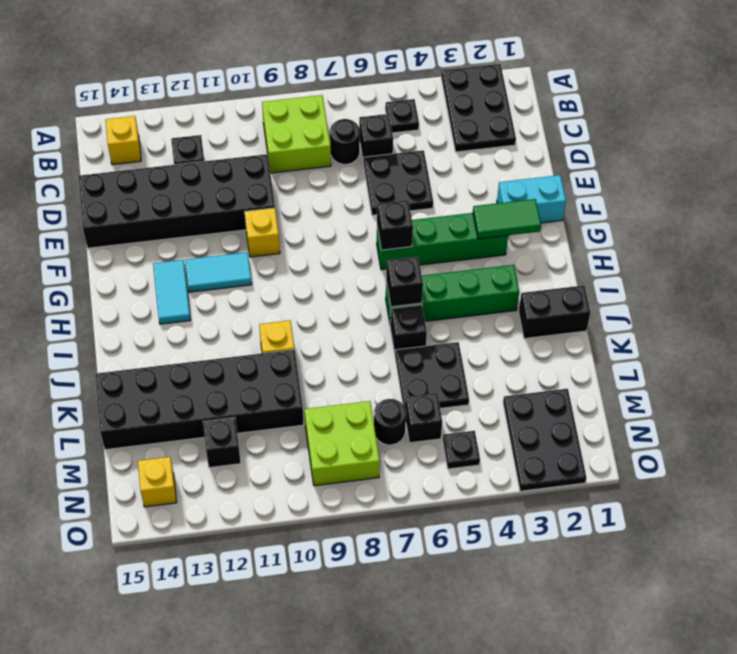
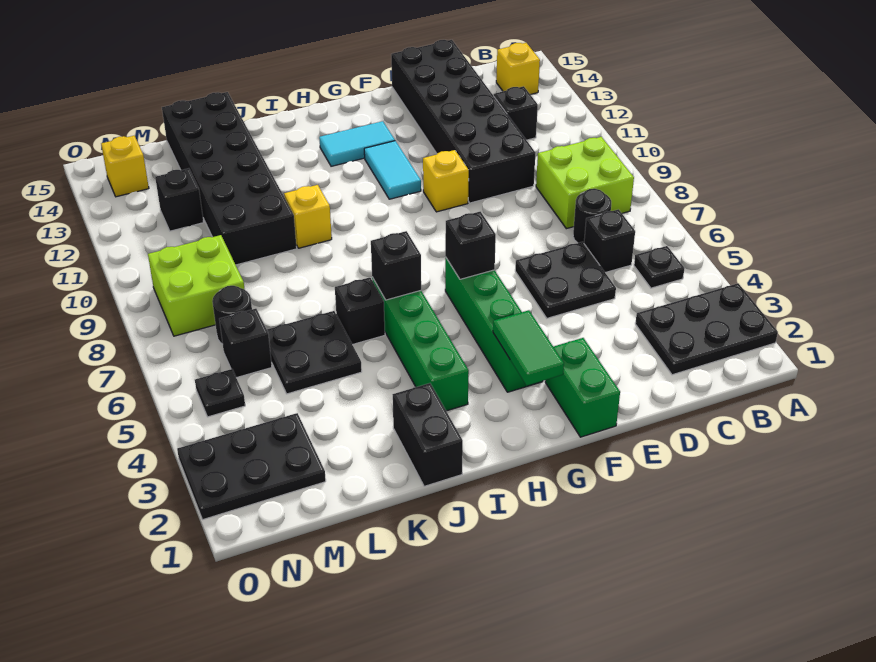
cyan brick F1:F2 level 1 -> green brick F1:F2 level 1

